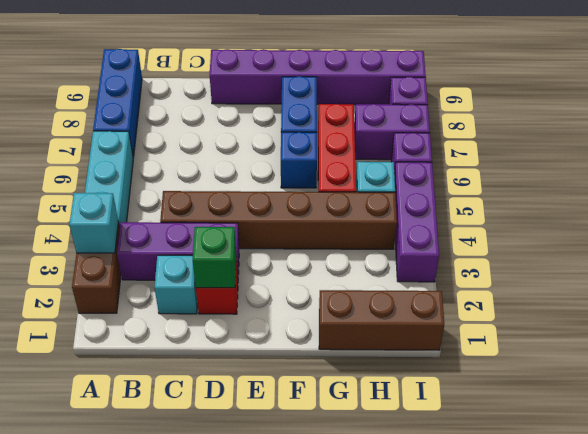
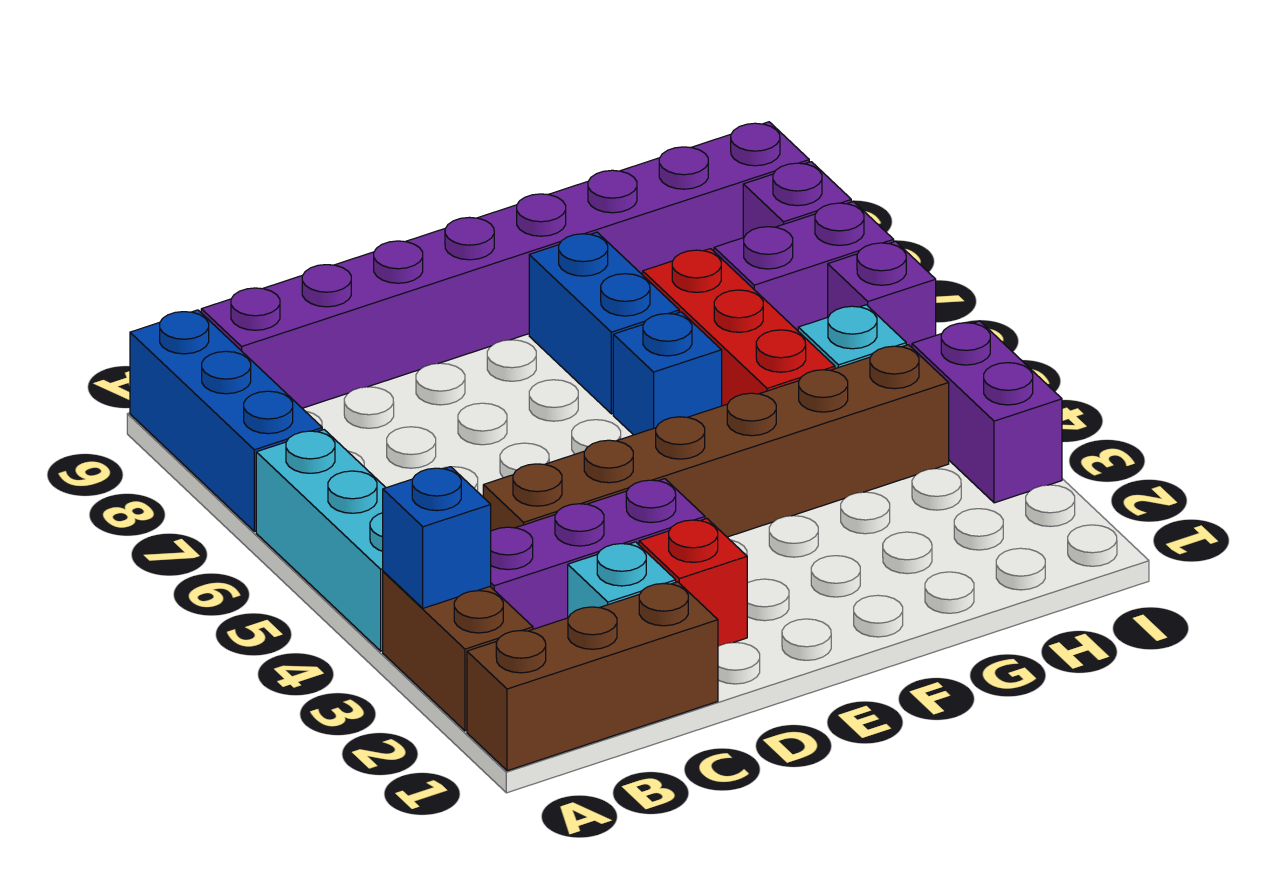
cyan brick A3 level 2 -> blue brick A3 level 2
green brick D2 level 2 -> none
purple brick D9:I9 level 1 -> purple brick B9:I9 level 1
brown brick G1:I1 level 1 -> brown brick A1:C1 level 1
purple brick I3:I5 level 1 -> purple brick I3:I4 level 1

